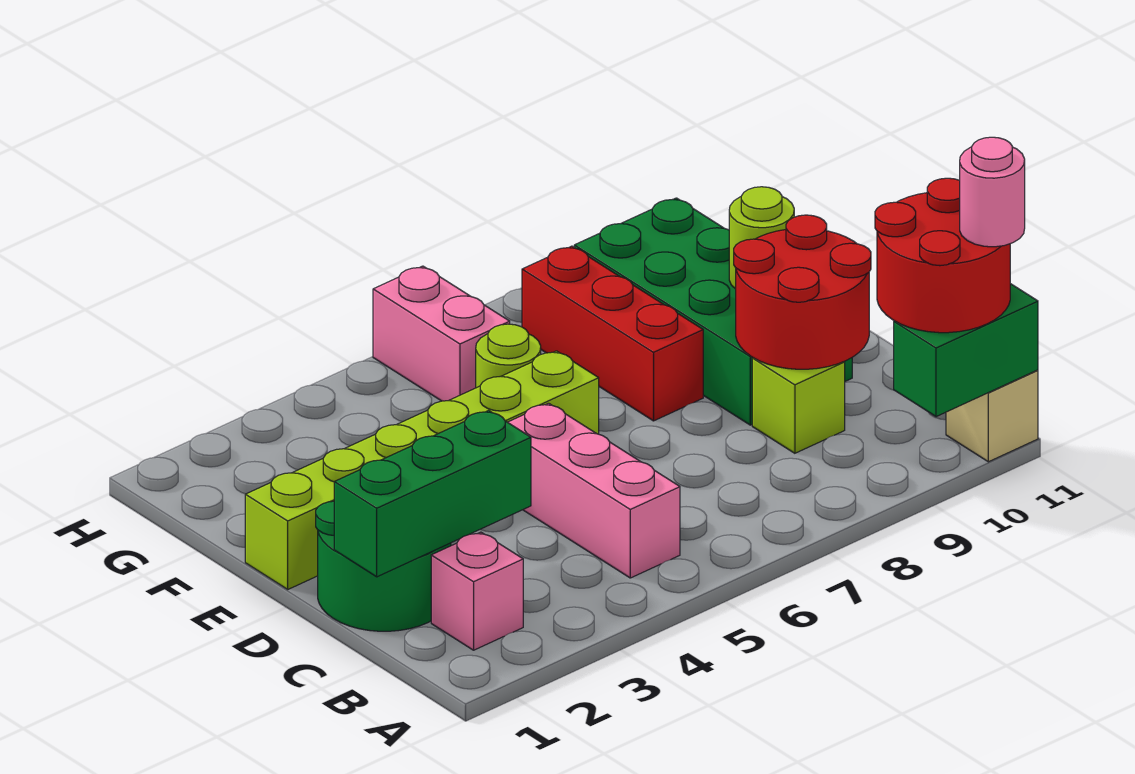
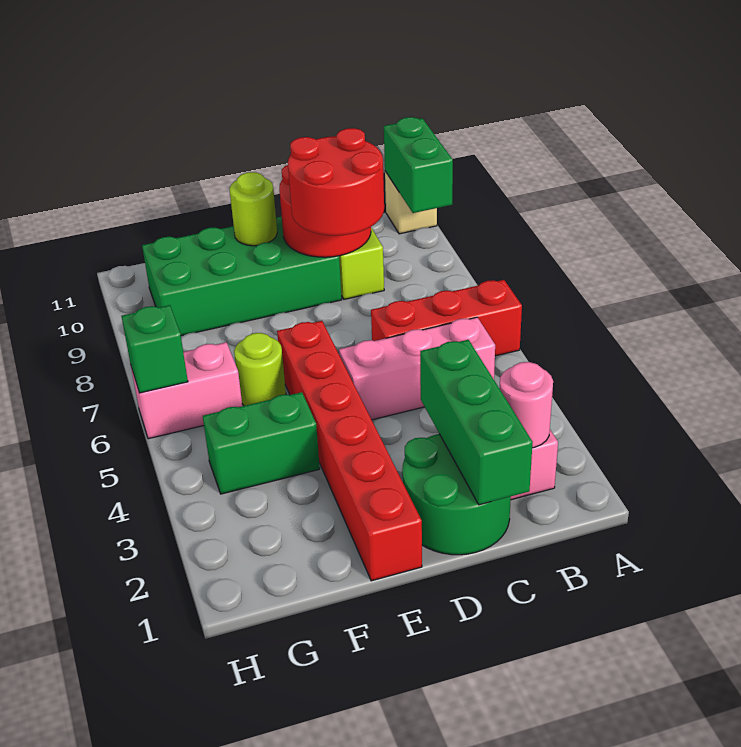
red round brick A10:B11 level 3 -> red round brick C8:D9 level 3
pink round brick A11 level 4 -> pink round brick B2 level 2
lime brick E1:E6 level 1 -> red brick E1:E6 level 1
red brick E8:G8 level 1 -> red brick A6:C6 level 1
none -> green brick F4:G4 level 1
none -> green brick H6 level 2

